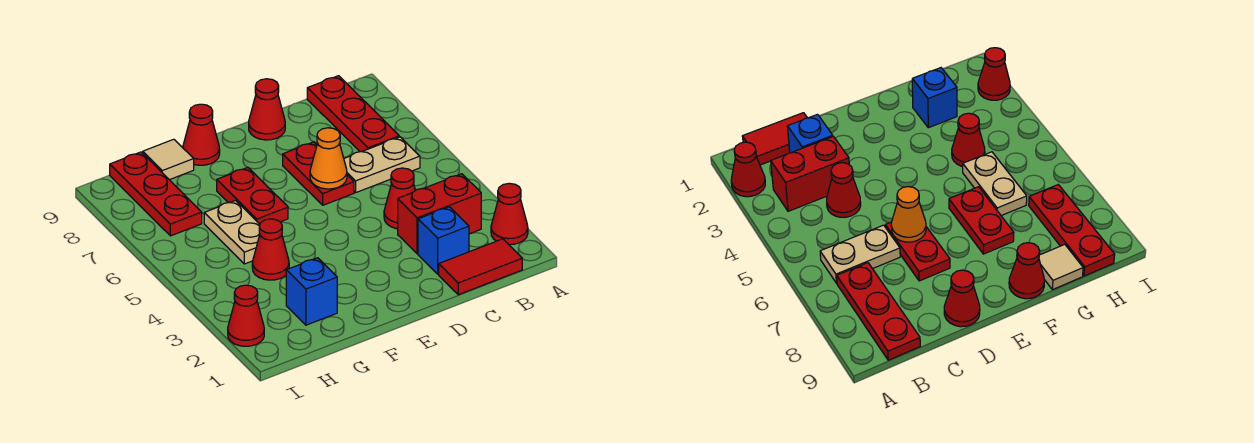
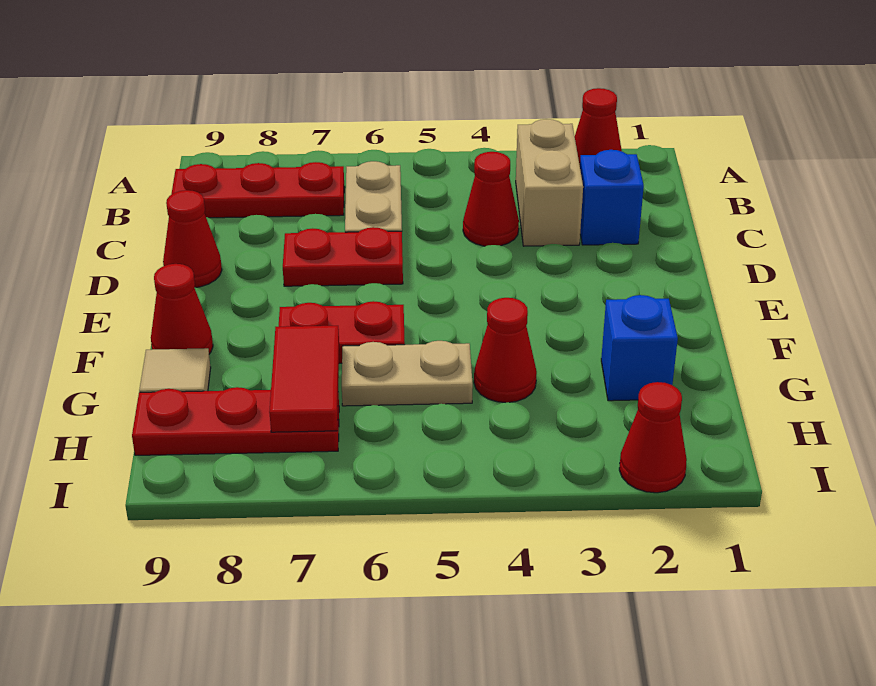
red tile B1:C1 level 1 -> red tile G7:H7 level 2
red brick B3:C3 level 1 -> tan brick B3:C3 level 1
orange cone D6 level 2 -> none

